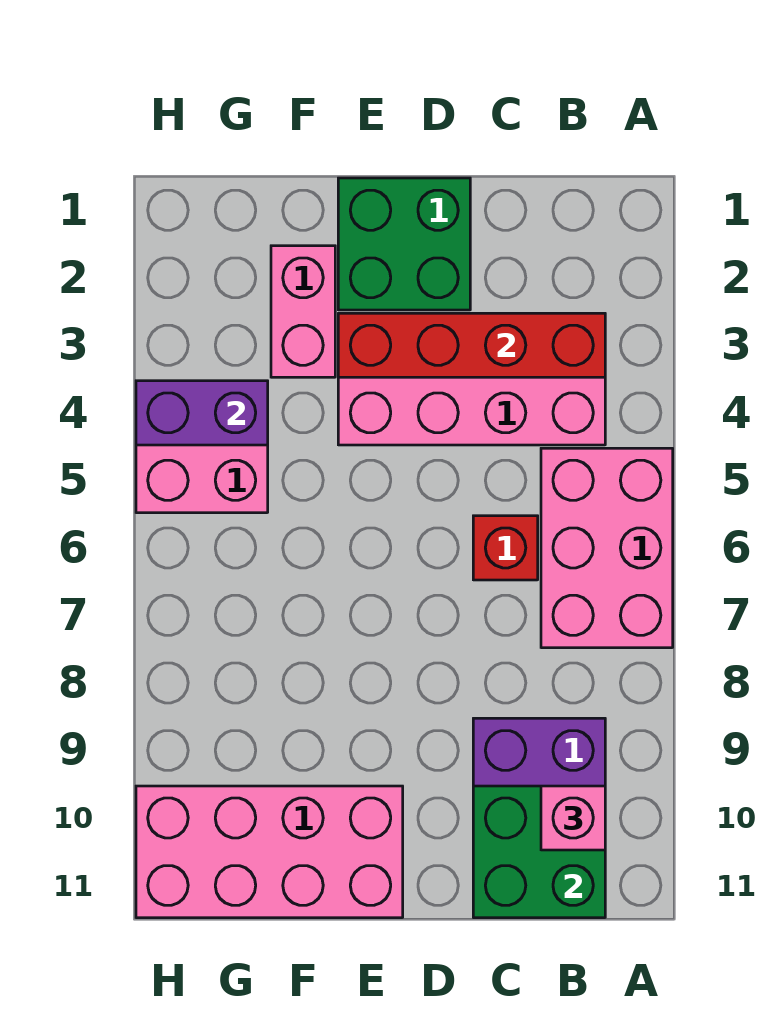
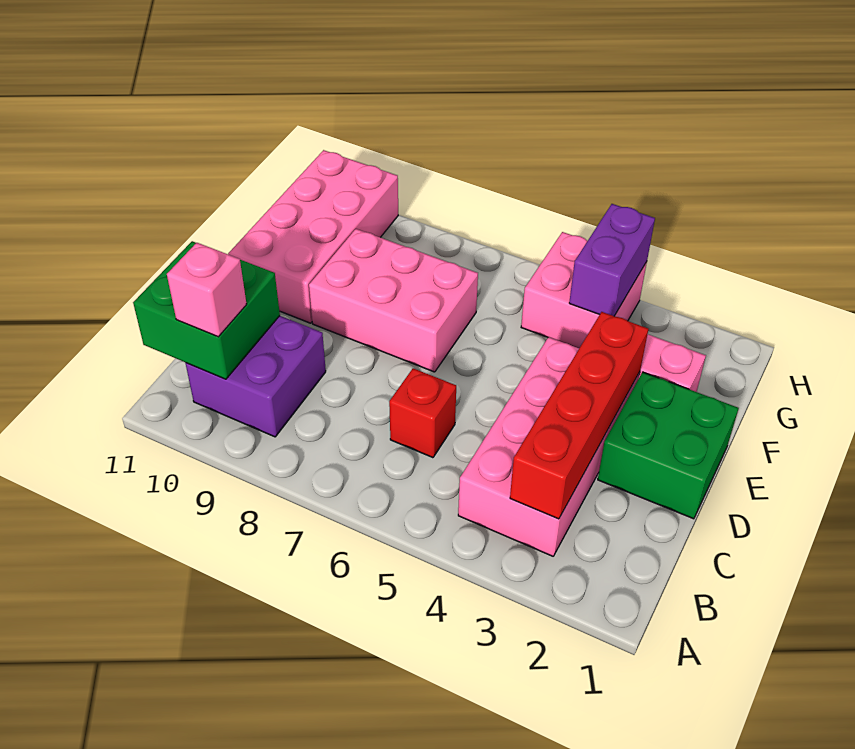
pink brick A5:B7 level 1 -> pink brick E7:F9 level 1

